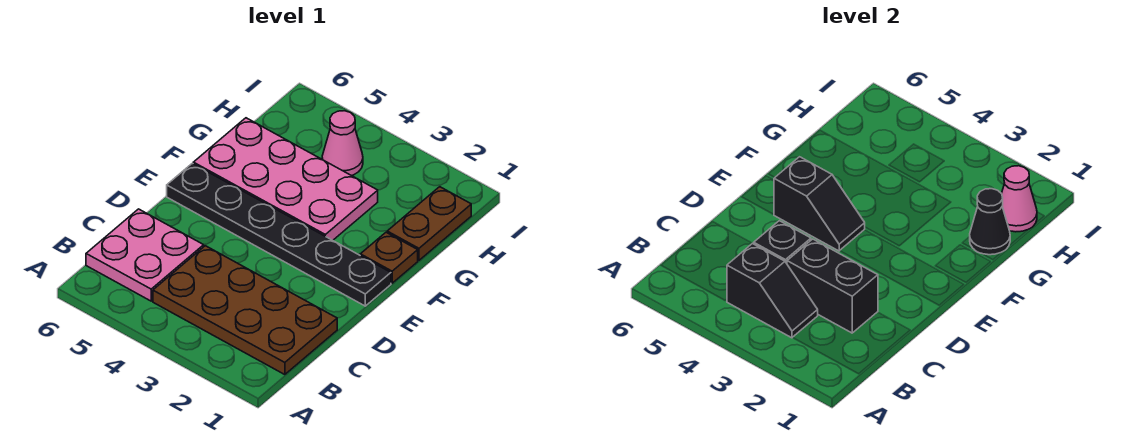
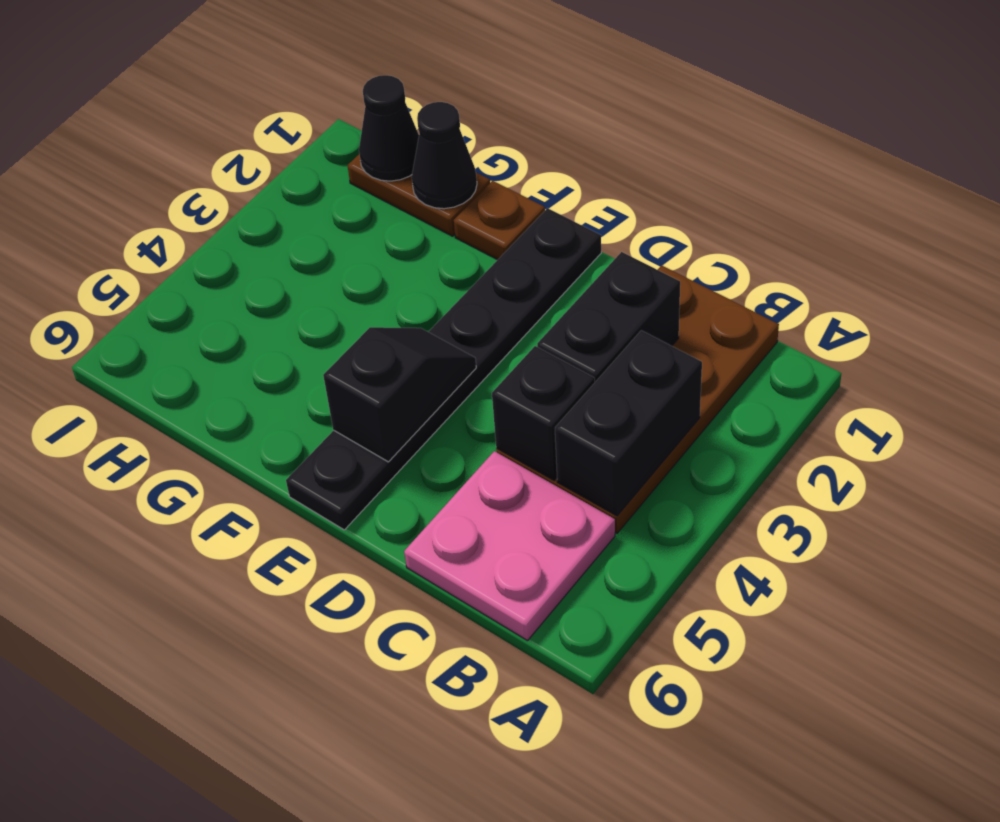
black slope B3:B4 level 2 top 4 -> black brick B3:B4 level 2
pink plate F3:G6 level 1 -> none
pink cone H1 level 2 -> black cone H1 level 2
pink cone H4 level 1 -> none

